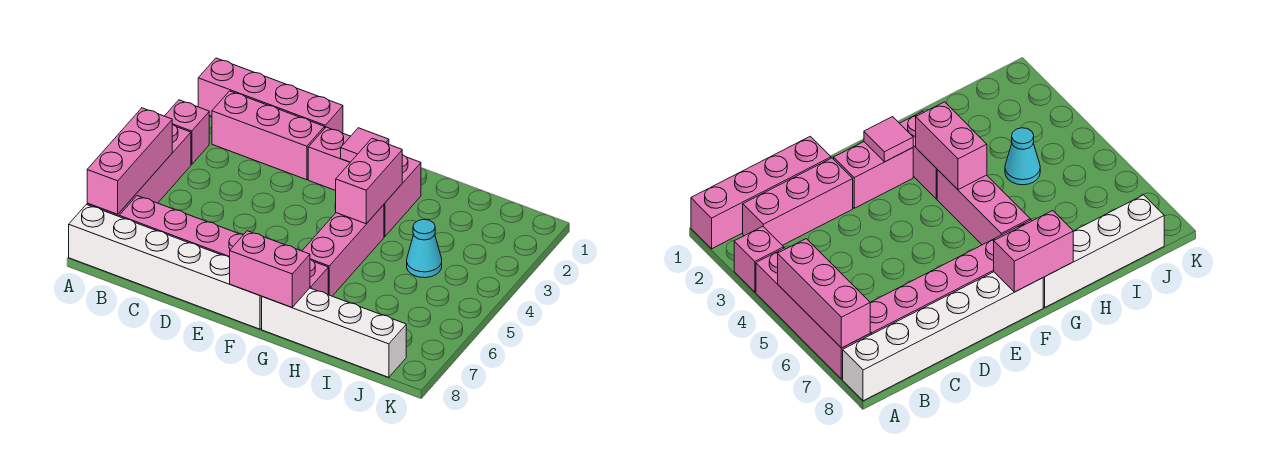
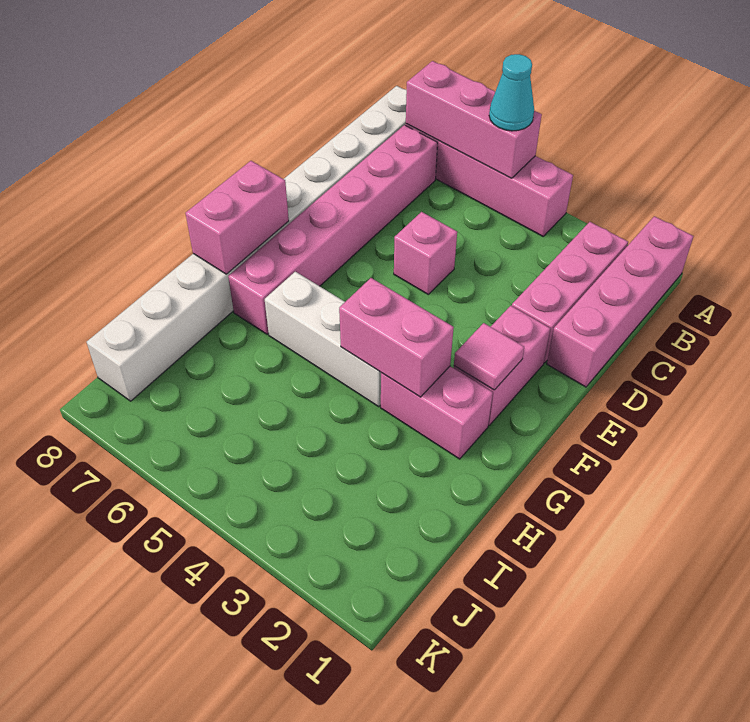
pink brick A3 level 1 -> pink brick D5 level 1
pink brick G4:G6 level 1 -> white brick G4:G6 level 1
cyan cone I4 level 1 -> cyan cone A5 level 3

